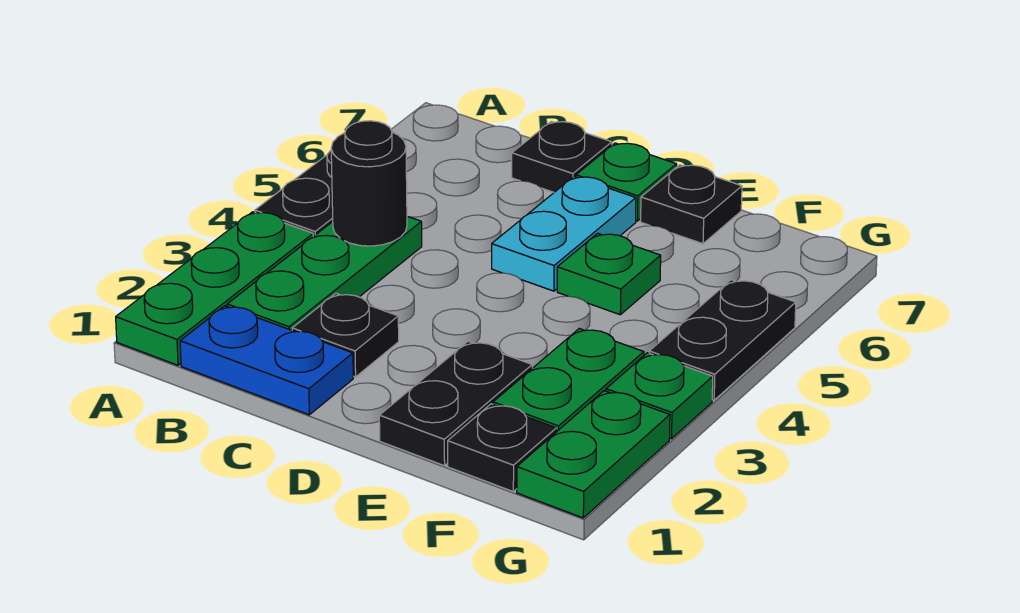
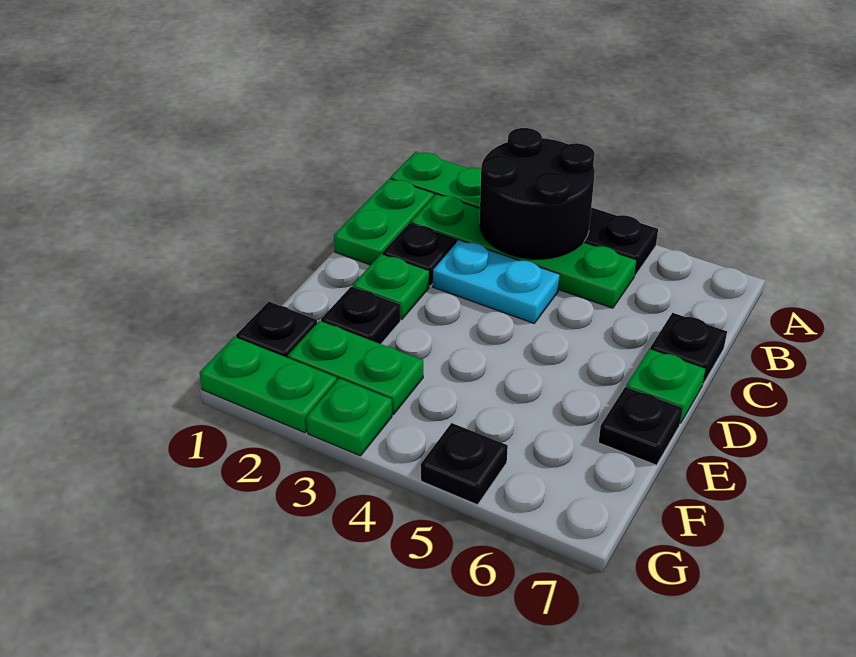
blue plate B1:C1 level 1 -> green plate B1:C1 level 1
green plate B2:B4 level 1 -> green plate B2:B5 level 1
black round brick B4 level 2 -> black round brick A3:B4 level 2
cyan plate D5:D6 level 1 -> cyan plate C3:C4 level 1
black plate E1:E2 level 1 -> black plate E2 level 1
green plate E5 level 1 -> green plate D2 level 1
black plate G4:G5 level 1 -> black plate G5 level 1

